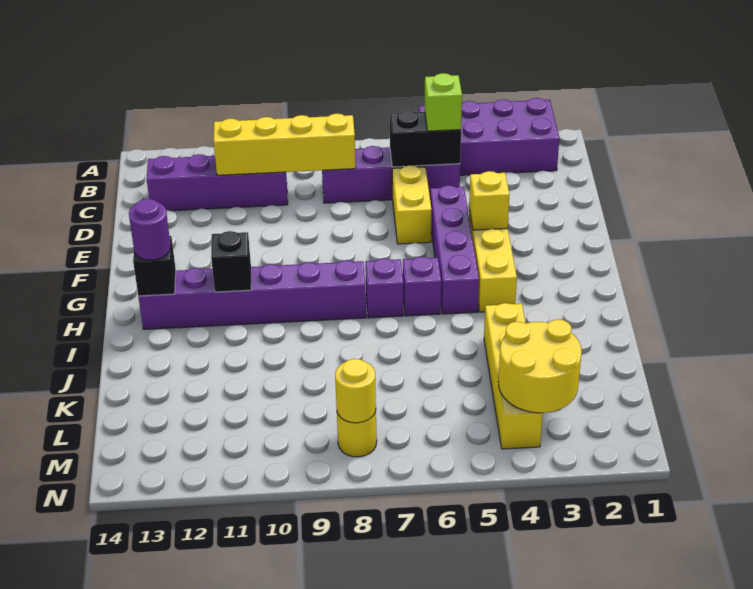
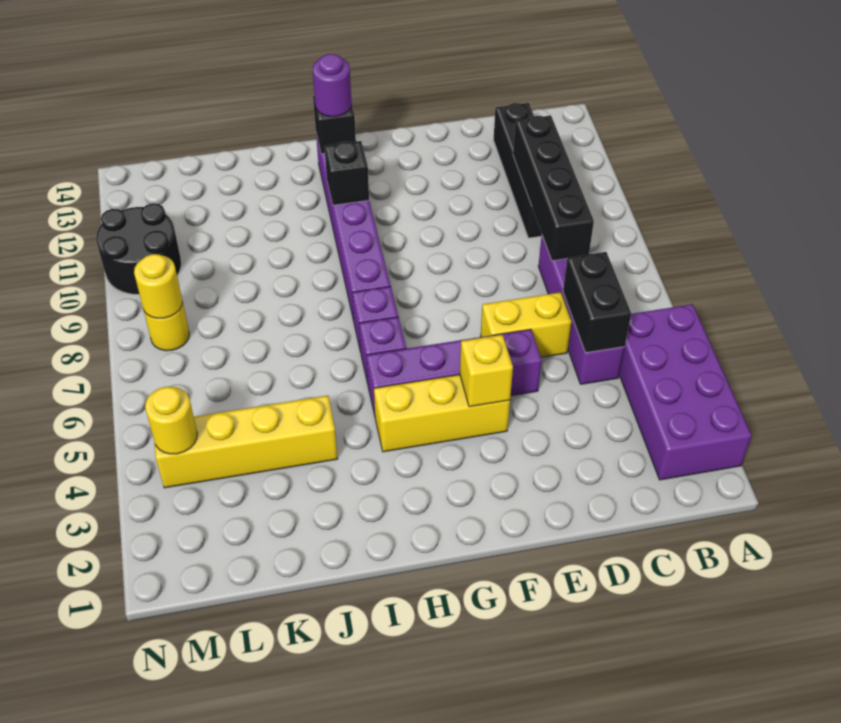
lime brick C5 level 3 -> none
yellow brick C8:C11 level 2 -> black brick C8:C11 level 2
purple brick C10:C13 level 1 -> black brick C10:C13 level 1
yellow round brick L3:M4 level 2 -> yellow round brick M4 level 2
none -> black round brick M10:N11 level 1

